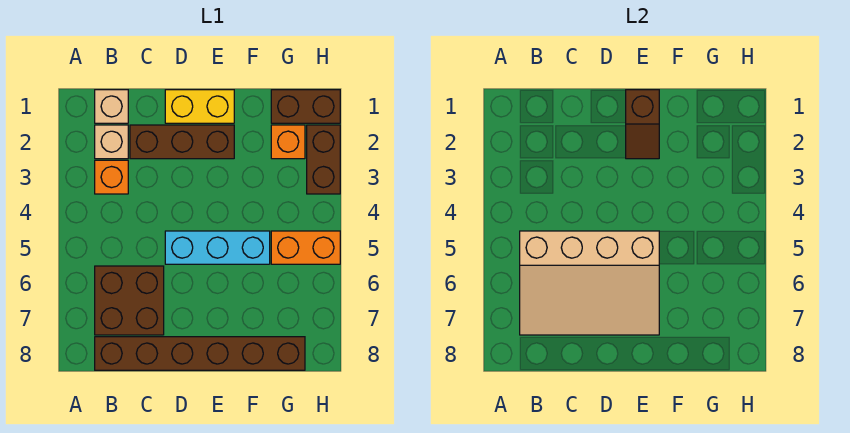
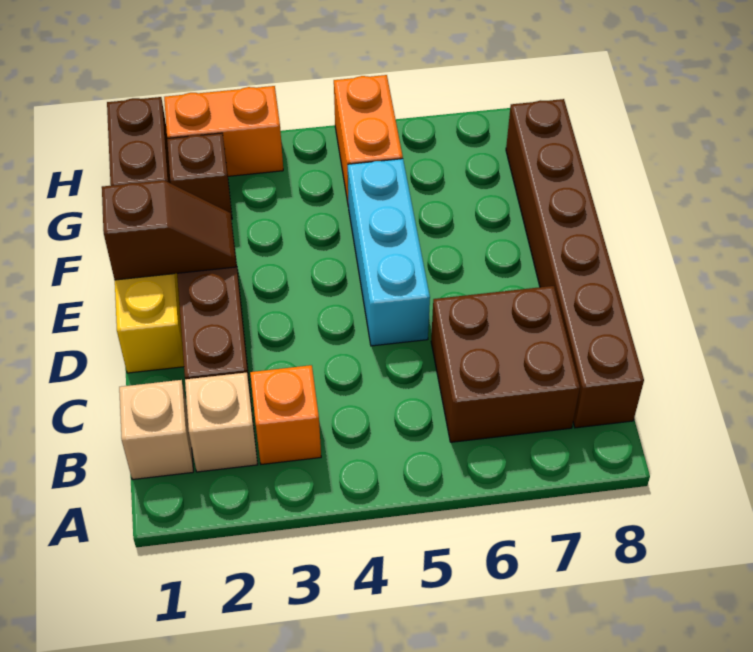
tan slope B5:E7 level 2 top 5 -> none
orange brick G2 level 1 -> brown brick G2 level 1
brown brick H2:H3 level 1 -> orange brick H2:H3 level 1

